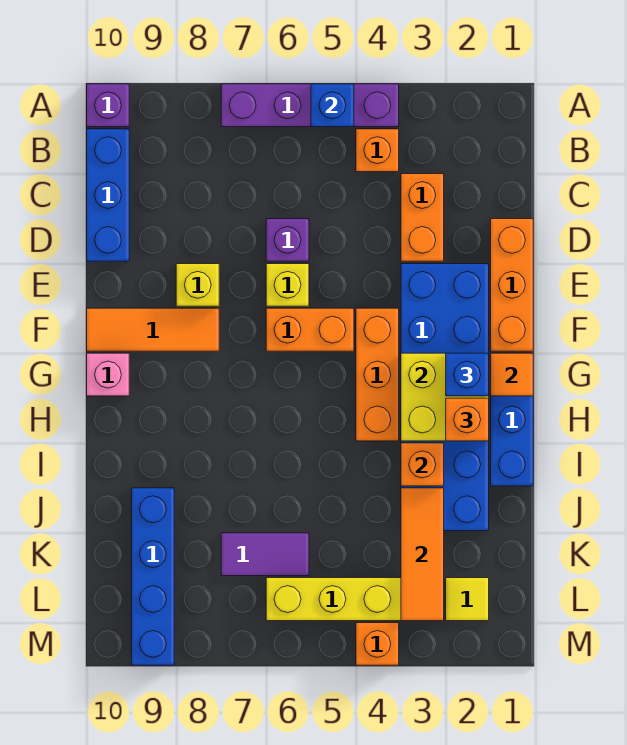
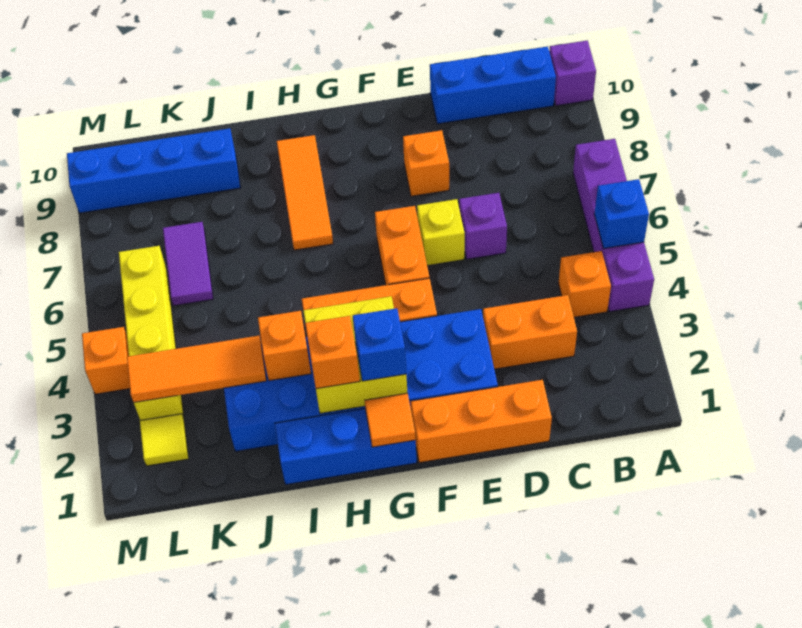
yellow brick E8 level 1 -> orange brick E8 level 1
orange tile F8:F10 level 1 -> orange tile H7:H9 level 1
pink brick G10 level 1 -> none

